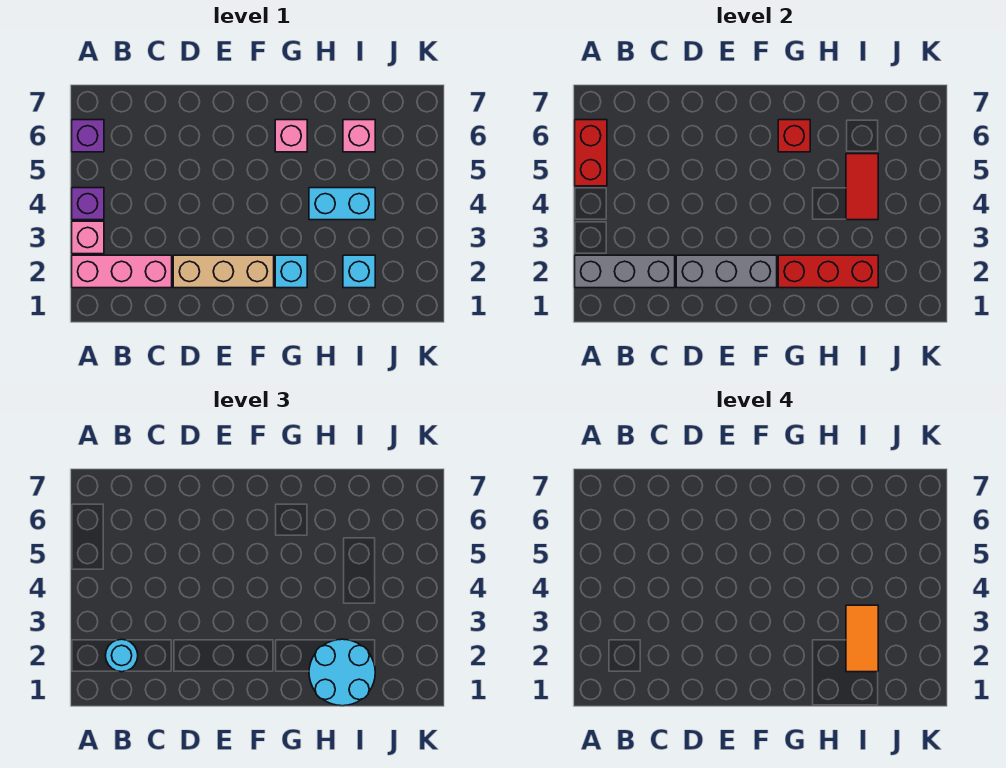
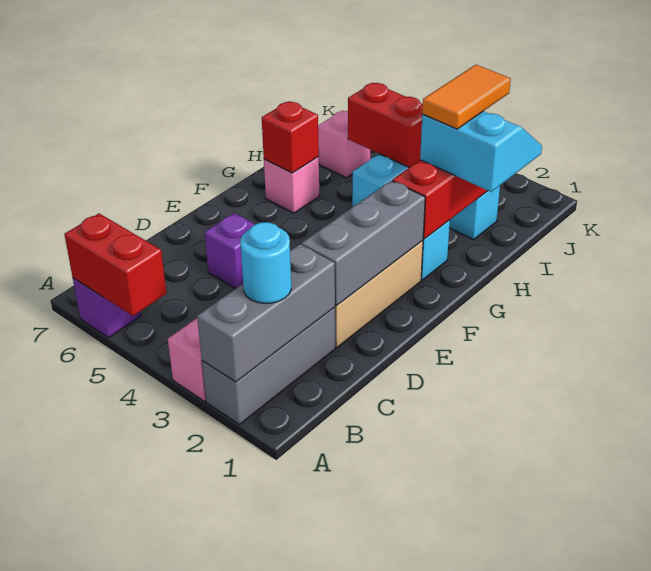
pink brick A2:C2 level 1 -> grey brick A2:C2 level 1
purple brick A4 level 1 -> purple brick D5 level 1
cyan round brick H1:I2 level 3 -> cyan slope H1:I2 level 3 top H
orange tile I2:I3 level 4 -> orange tile H2:I2 level 4
red tile I4:I5 level 2 -> red brick I4:I5 level 2

